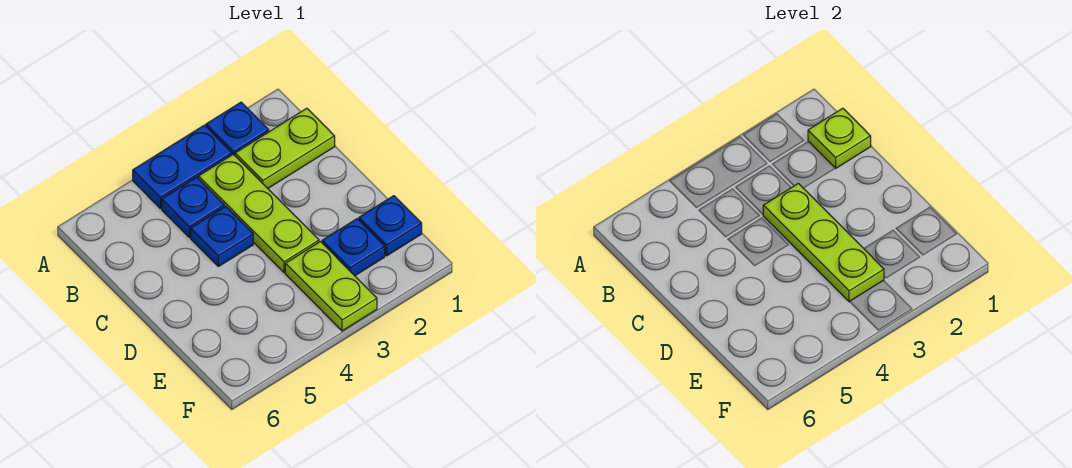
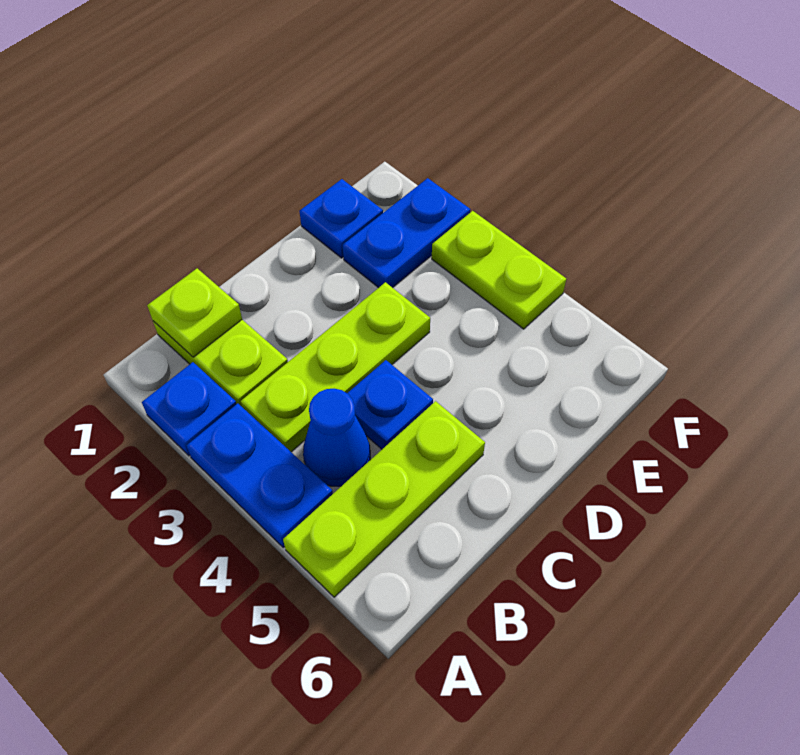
blue plate B4 level 1 -> blue cone B4 level 1
lime plate C3:E3 level 2 -> lime plate A5:C5 level 1
blue plate E2 level 1 -> blue plate E2:F2 level 1
lime plate E3:F3 level 1 -> lime plate F3:F4 level 1

